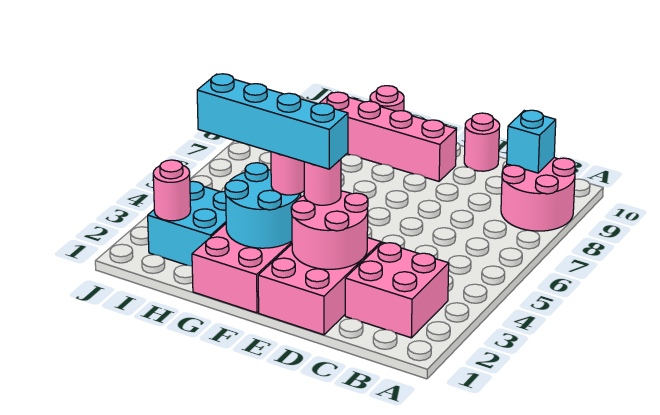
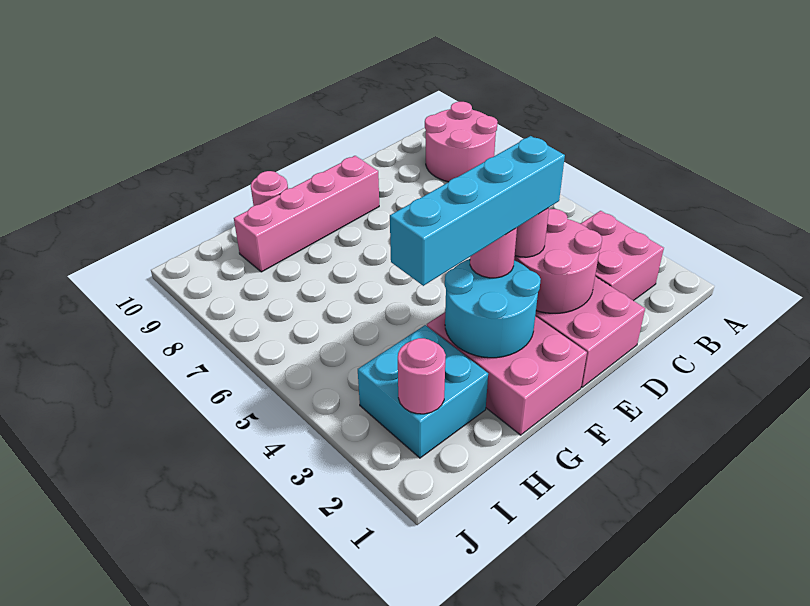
cyan brick B9 level 2 -> none
pink round brick D10 level 1 -> none

